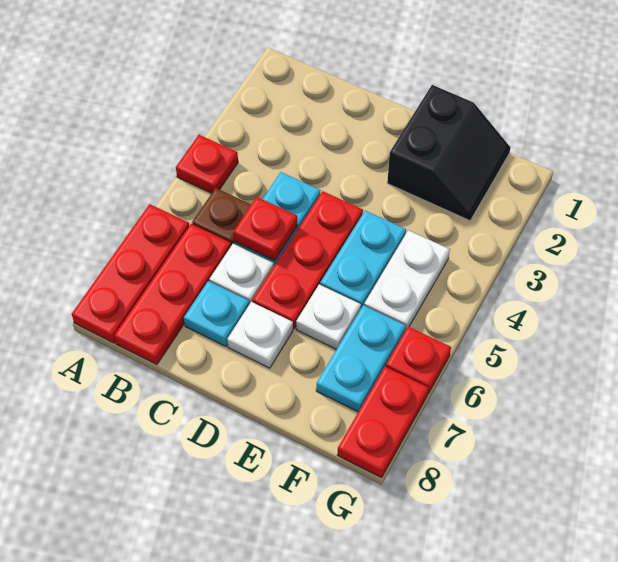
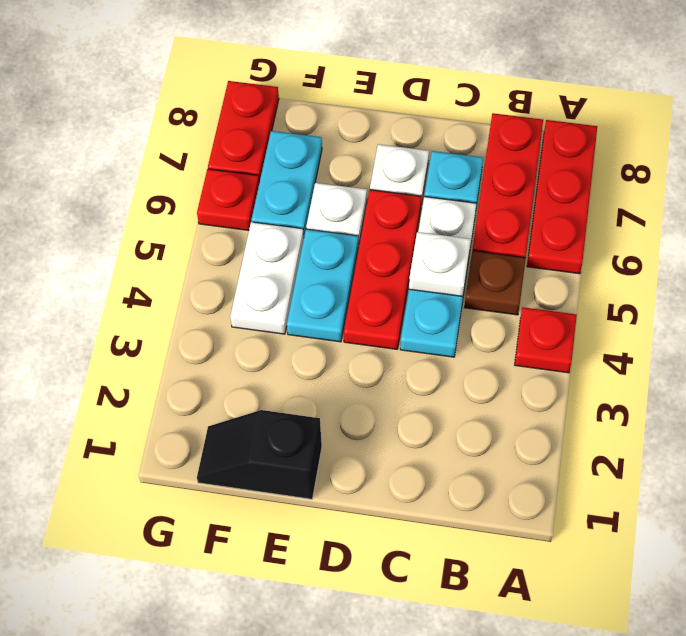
red plate C5 level 2 -> white plate C5 level 2
black slope E1:F2 level 1 top E -> black slope E1:F1 level 1 top E

